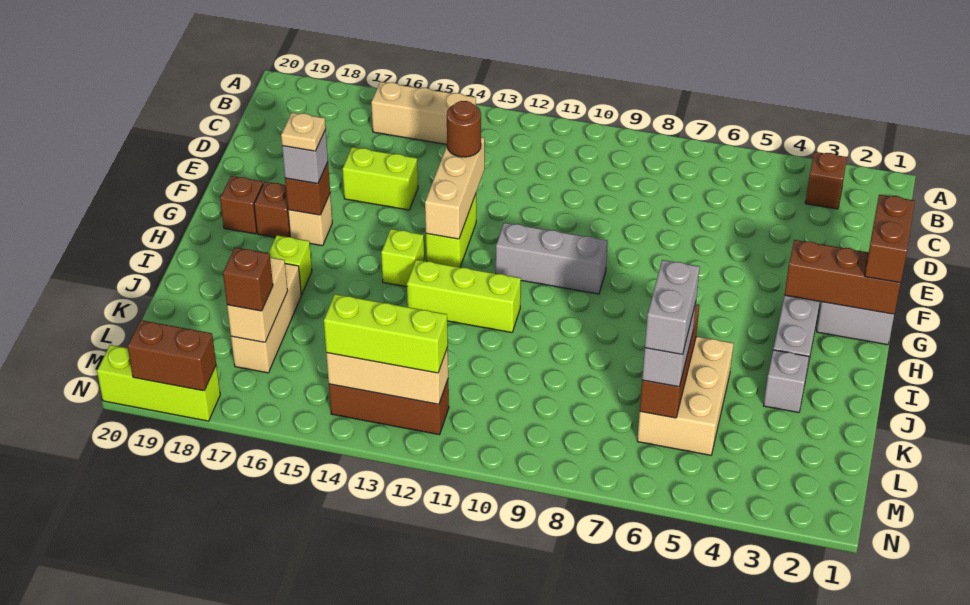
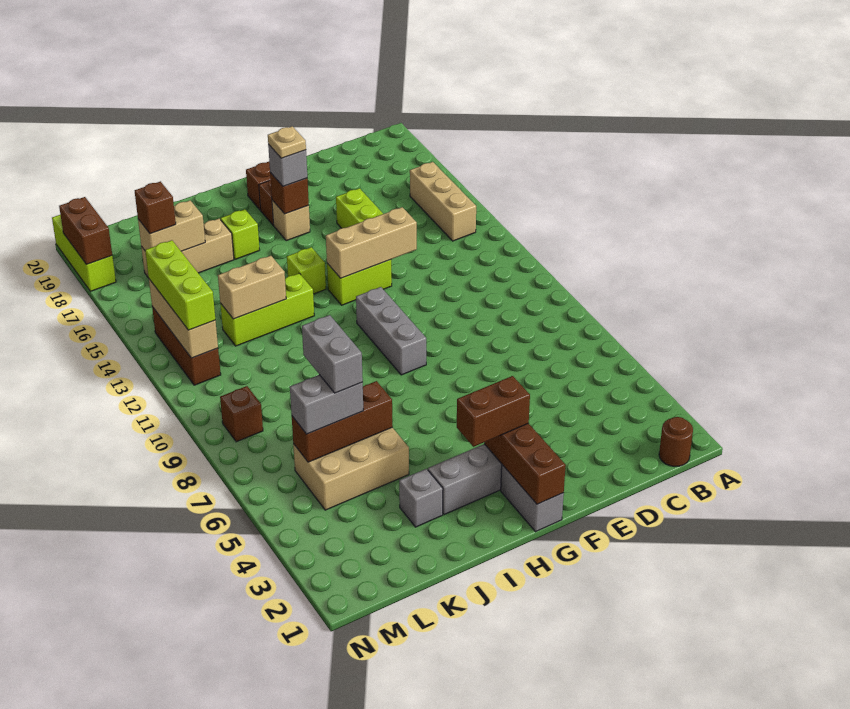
brown brick B3 level 1 -> brown brick M9 level 1
brown round brick E13 level 3 -> brown round brick B1 level 1
brown brick F1:G1 level 3 -> brown brick G3:H3 level 3
lime brick I11:I13 level 1 -> lime brick I13:K13 level 1
none -> tan brick J13:K13 level 2
grey brick K6:L6 level 4 -> grey brick K6:K7 level 4

